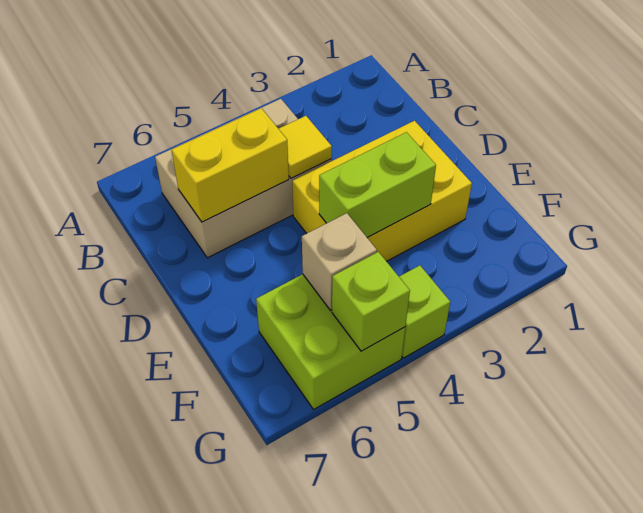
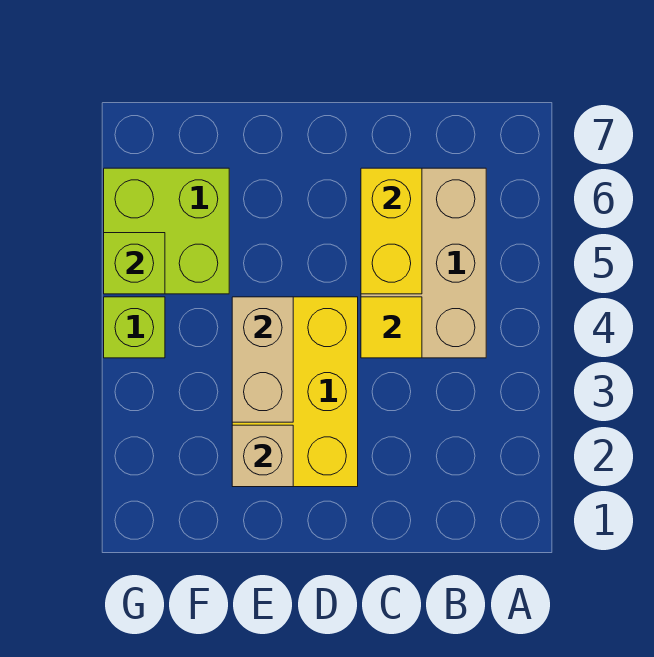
lime brick E3:E4 level 2 -> tan brick E3:E4 level 2
tan brick F5 level 2 -> tan brick E2 level 2

